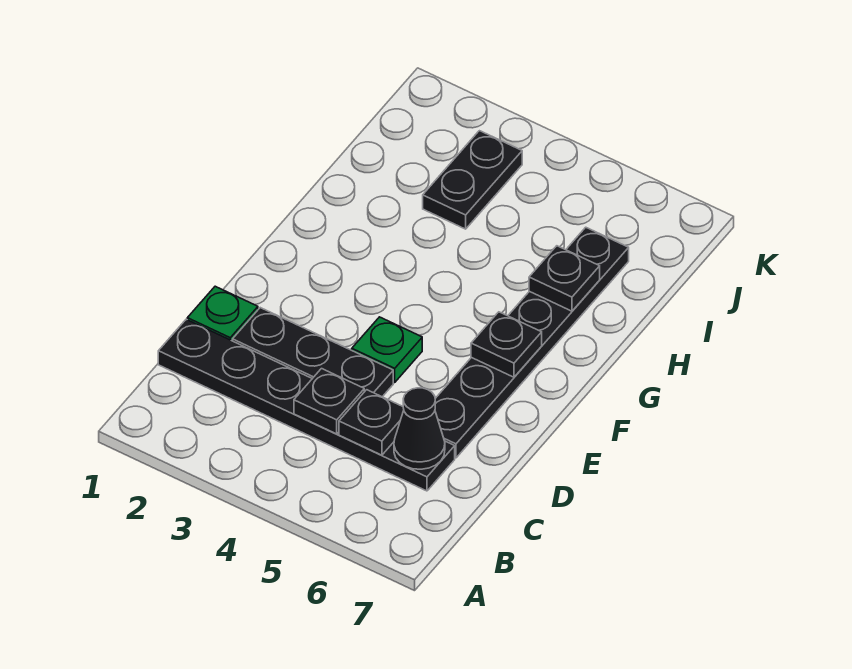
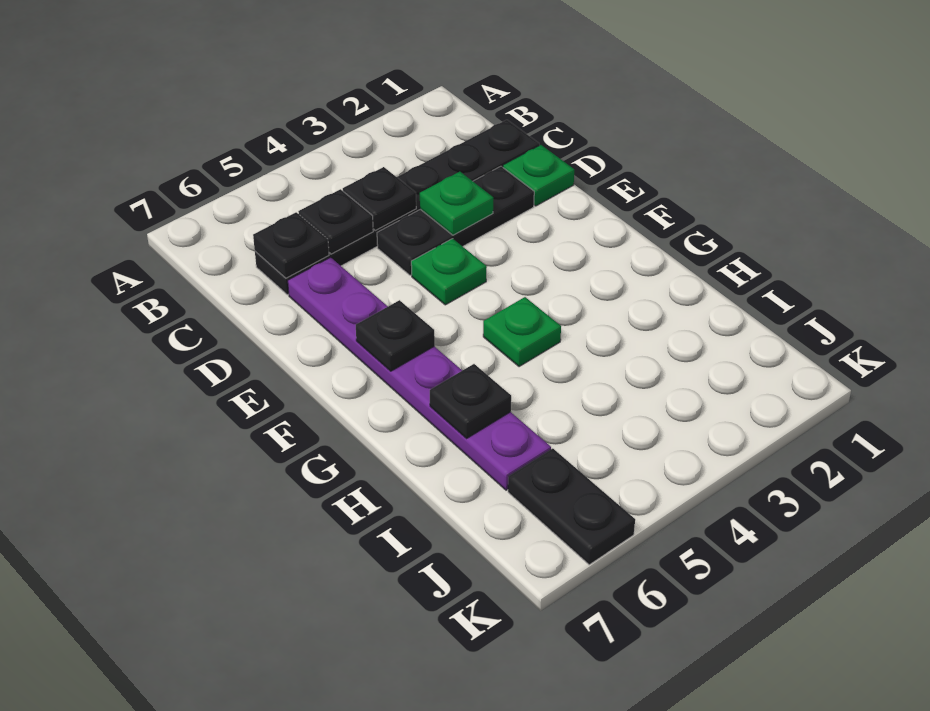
black cone C6 level 2 -> black plate C6 level 2
none -> green plate D3 level 2
black plate D6:I6 level 1 -> purple plate D6:I6 level 1
none -> green plate G4 level 1
black plate I3:J3 level 1 -> black plate J6:K6 level 1

